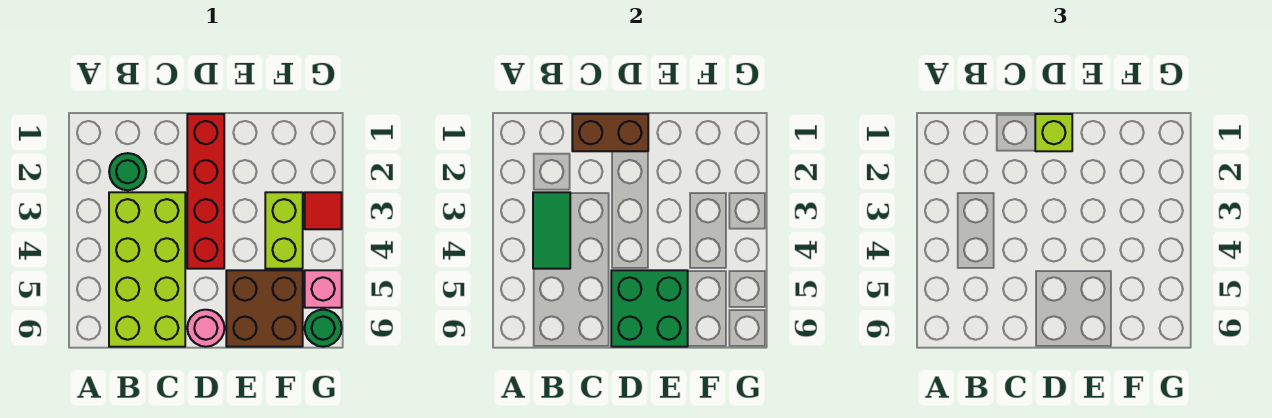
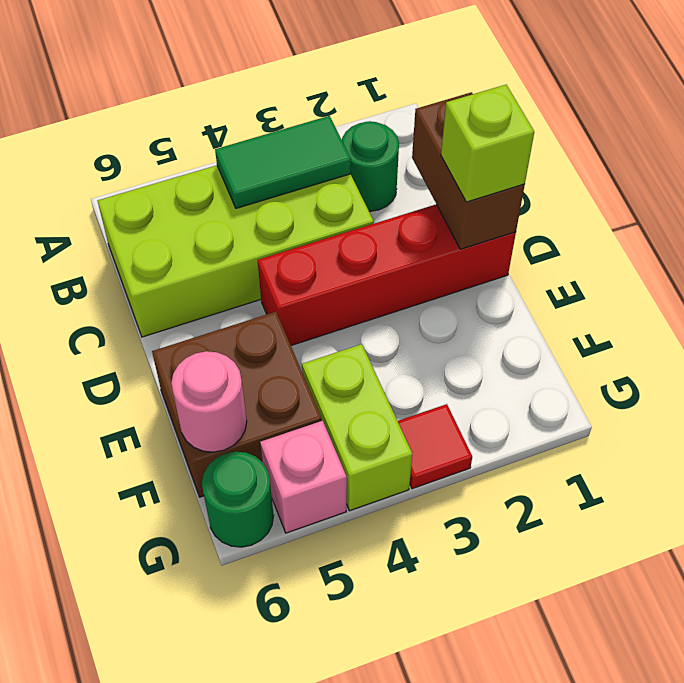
green brick D5:E6 level 2 -> none
pink round brick D6 level 1 -> pink round brick F6 level 2
lime brick F3:F4 level 1 -> lime brick F4:G4 level 1

